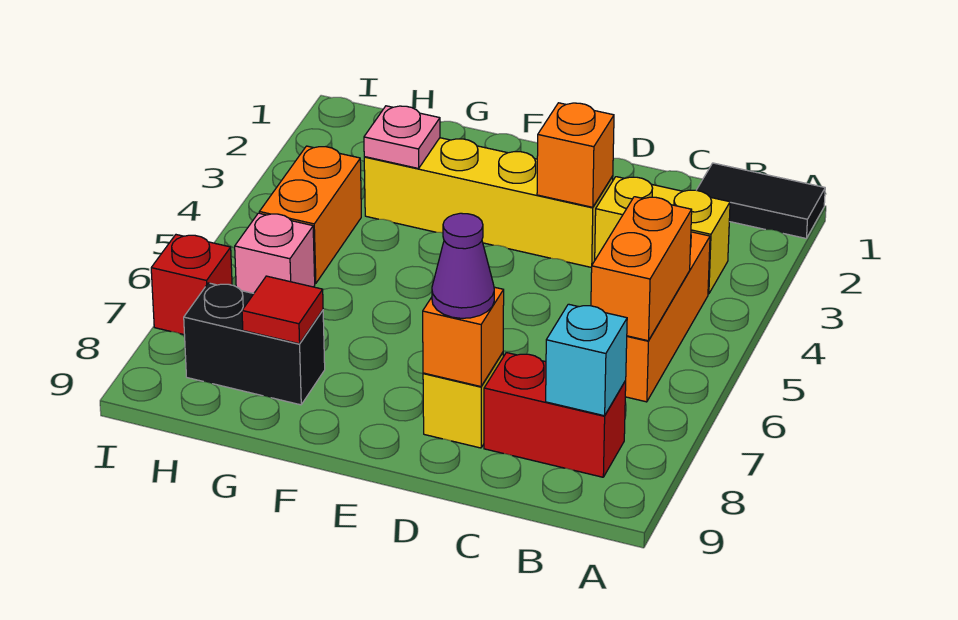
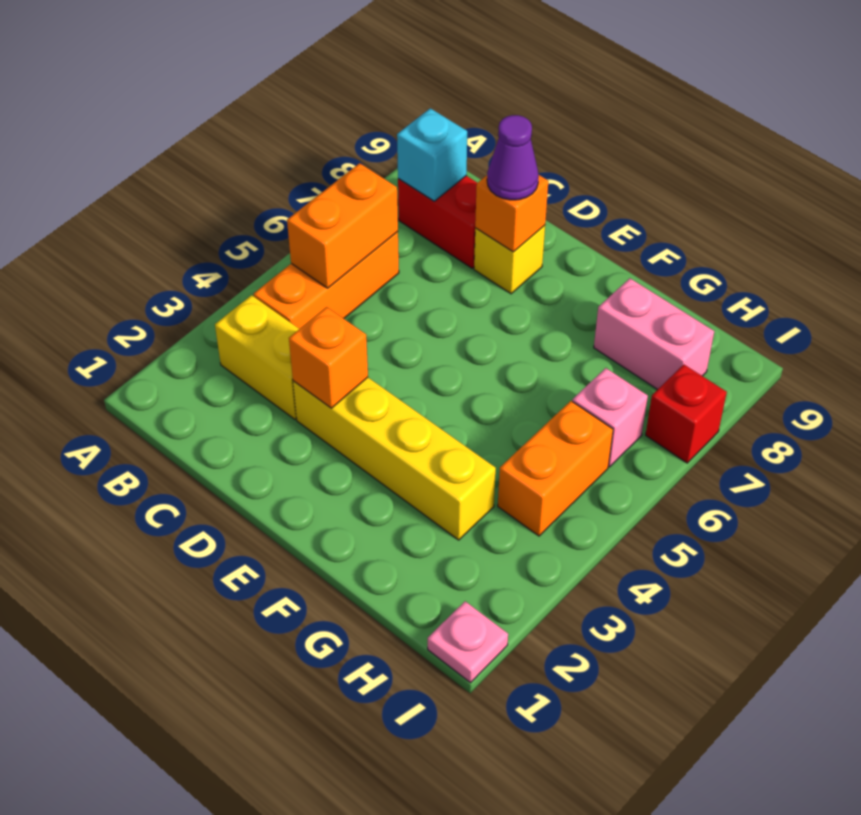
black tile A1:B1 level 1 -> none
pink plate G3 level 2 -> pink plate I1 level 1
black brick G8:H8 level 1 -> pink brick G8:H8 level 1
red tile G8 level 2 -> none

